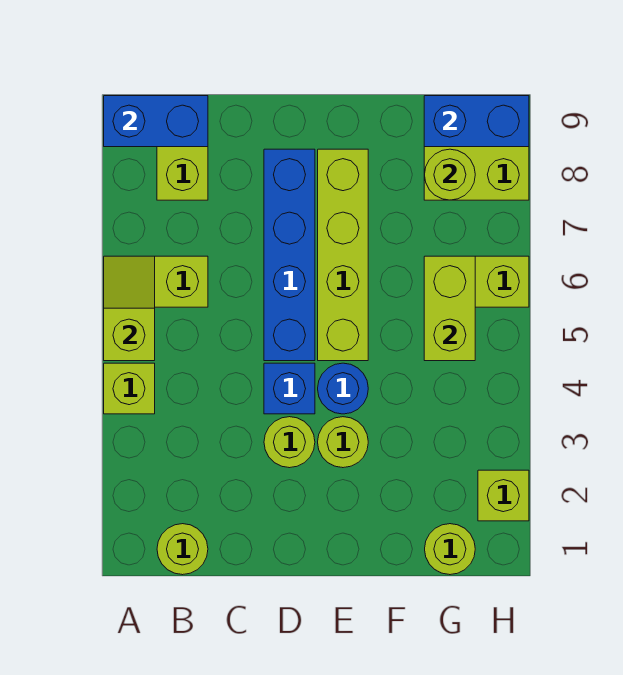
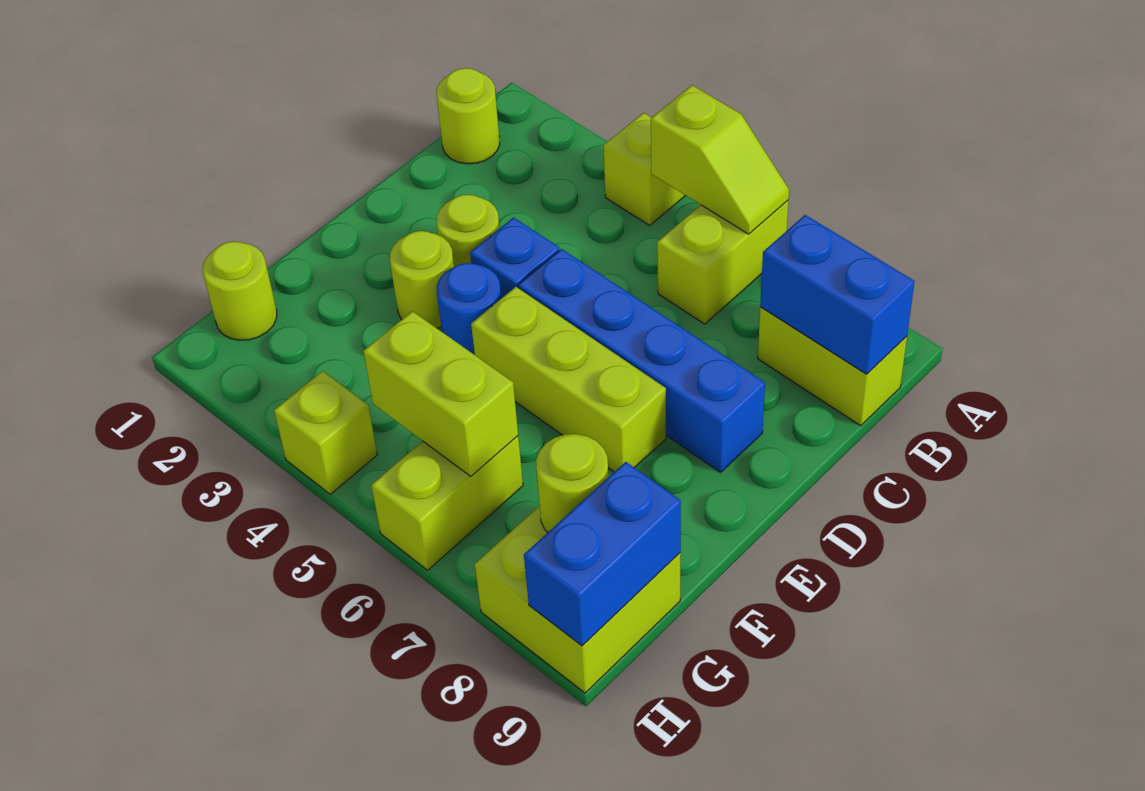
blue brick A9:B9 level 2 -> blue brick B8:B9 level 2
lime brick E5:E8 level 1 -> lime brick E5:E7 level 1
lime brick H2 level 1 -> lime brick H4 level 1

